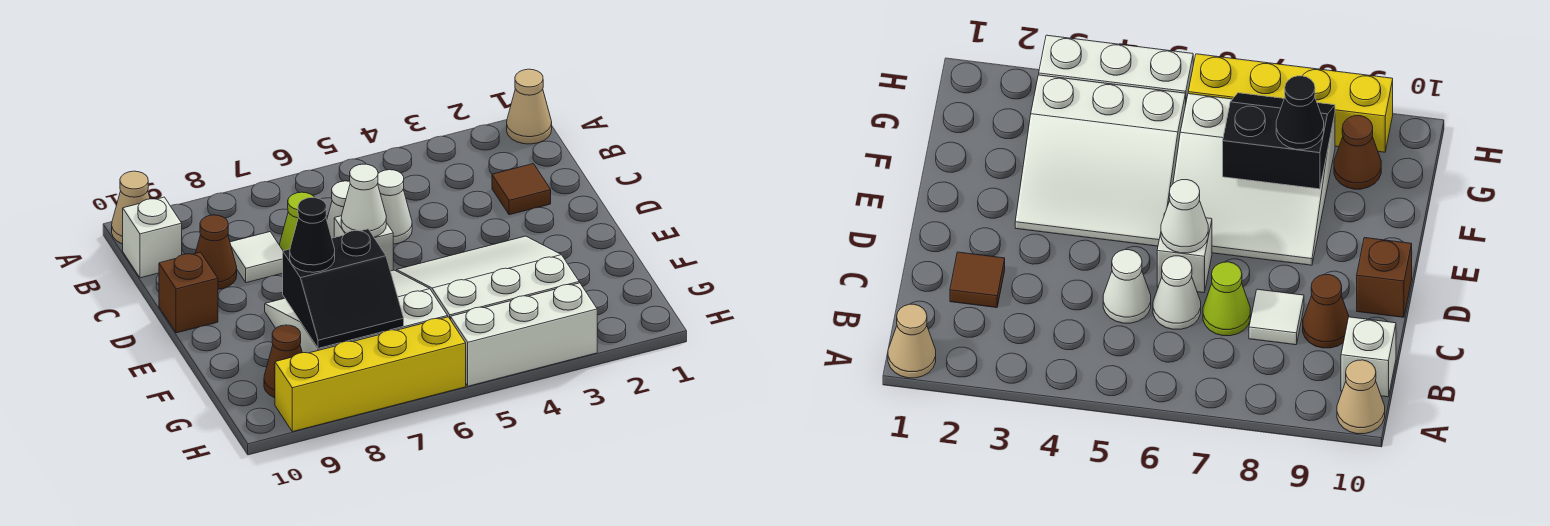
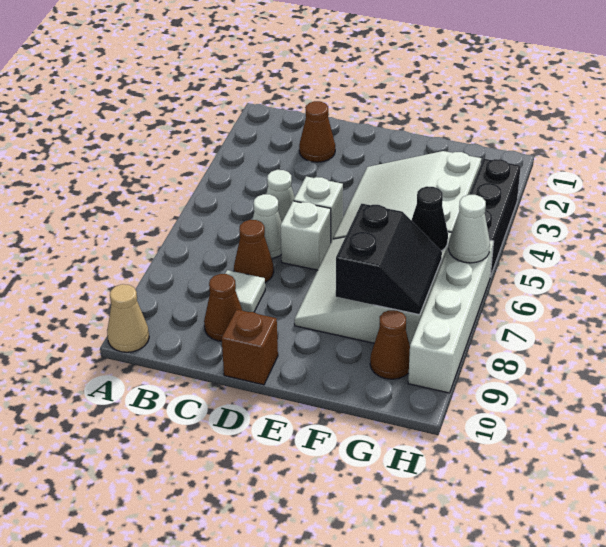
tan cone A1 level 1 -> none
white brick B10 level 1 -> white brick D5 level 1
brown tile C2 level 1 -> brown cone C2 level 1
lime cone C7 level 1 -> brown cone C7 level 1
white cone D6 level 2 -> white cone H6 level 2
black cone F8 level 3 -> black cone G6 level 2
white brick H3:H5 level 1 -> black brick H3:H5 level 1
yellow brick H6:H9 level 1 -> white brick H6:H9 level 1

